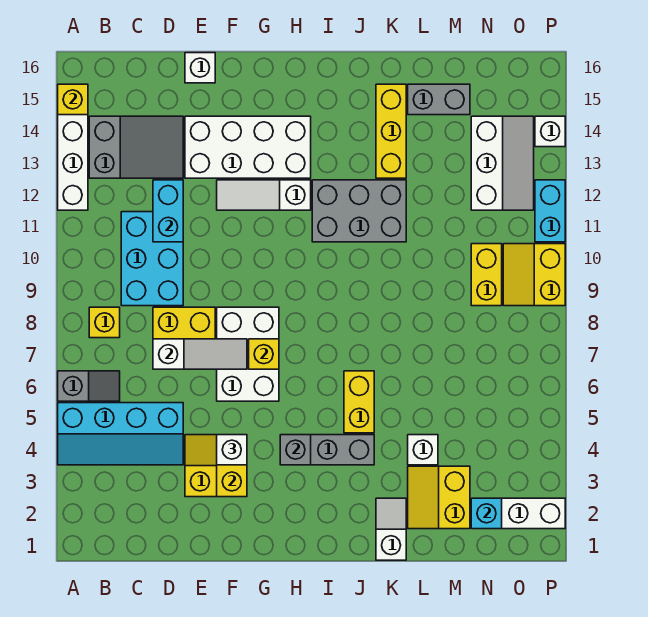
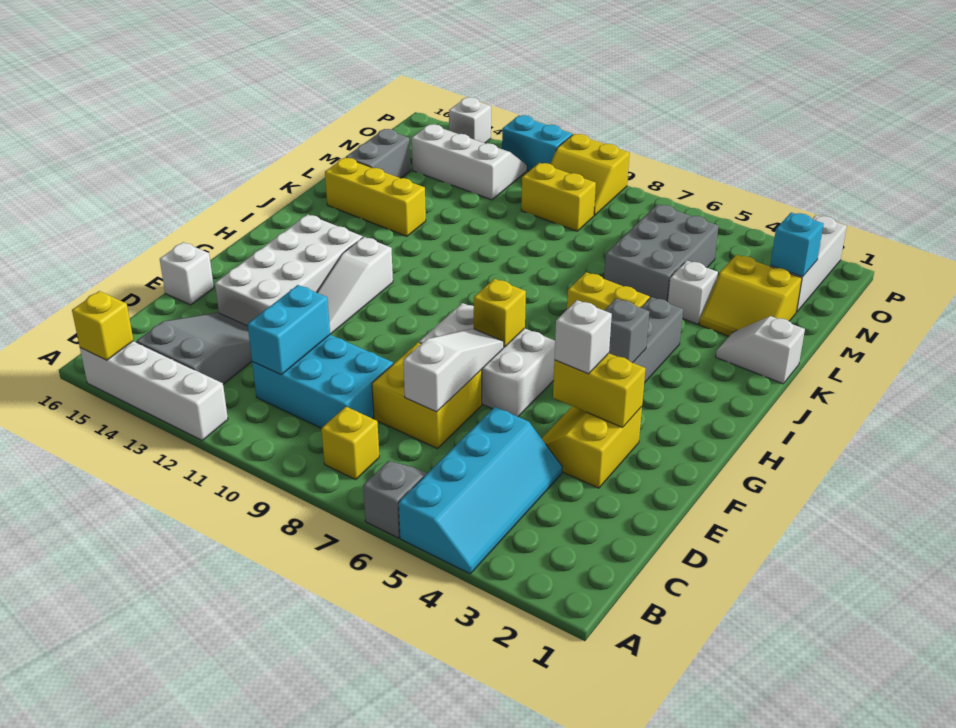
cyan brick D11:D12 level 2 -> cyan brick C11:D11 level 2
grey brick I11:K12 level 1 -> grey brick L5:N6 level 1

